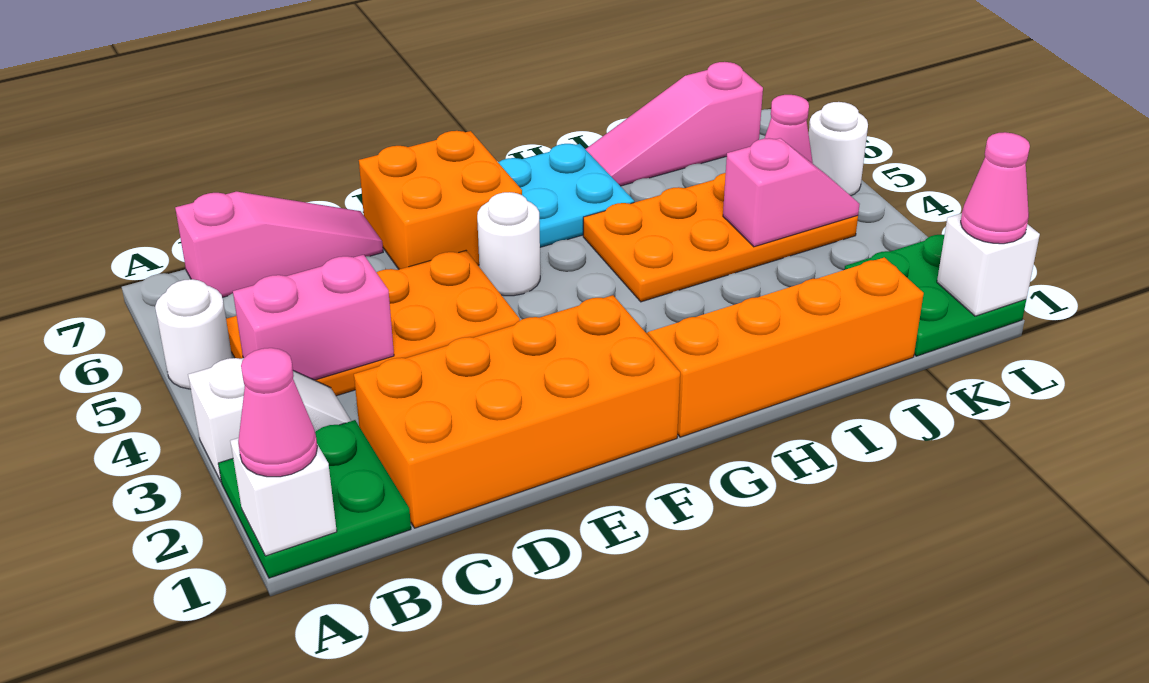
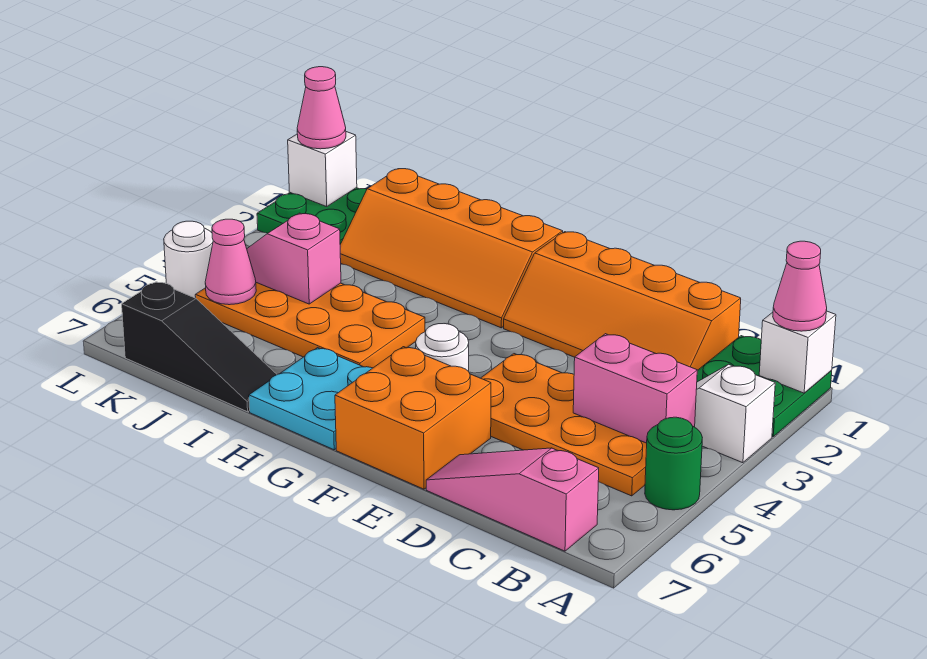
white round brick A5 level 1 -> green round brick A5 level 1
orange brick C1:F2 level 1 -> orange slope C1:F2 level 1 top 1
pink slope I7:K7 level 1 top K -> black slope I7:K7 level 1 top K

